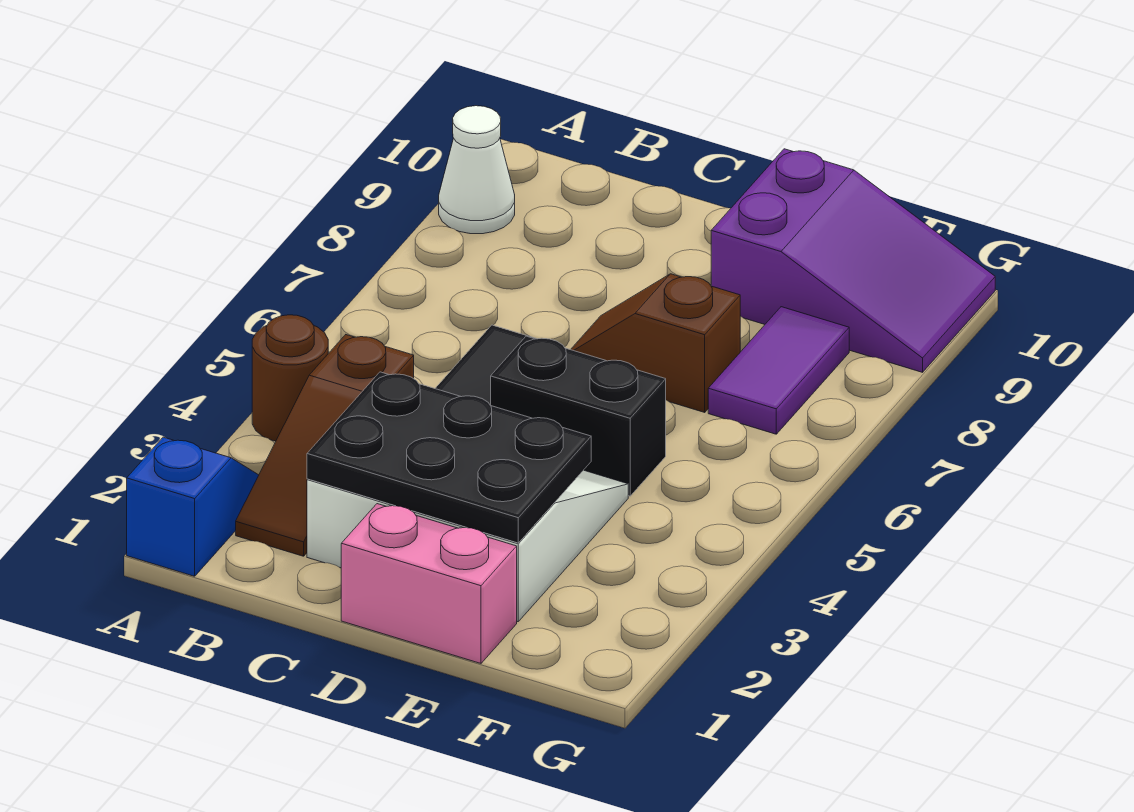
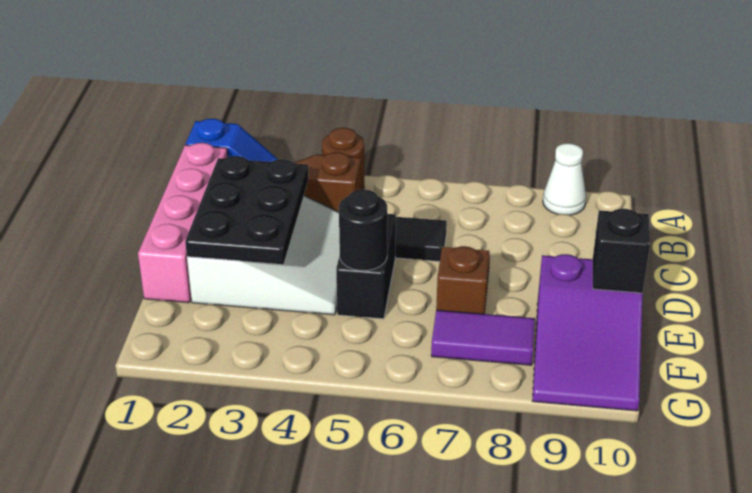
pink brick D1:E1 level 1 -> pink brick B1:E1 level 1
none -> black round brick E5 level 2
none -> black brick E10 level 2

